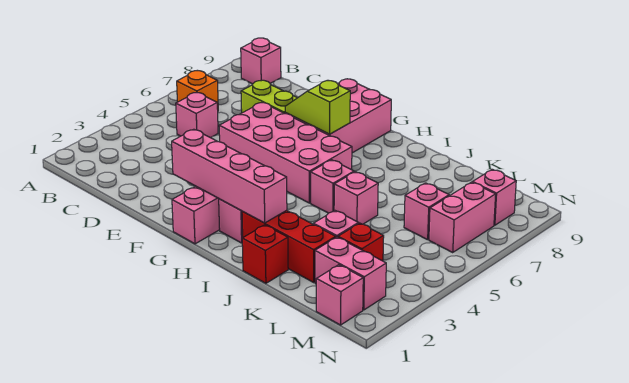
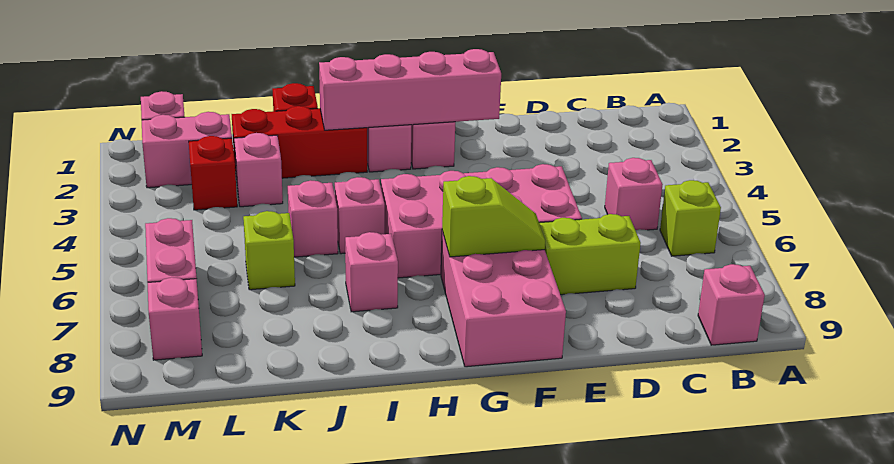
orange brick B6 level 1 -> lime brick B6 level 1
none -> lime brick K6 level 1
pink brick L6 level 1 -> pink brick I7 level 1

